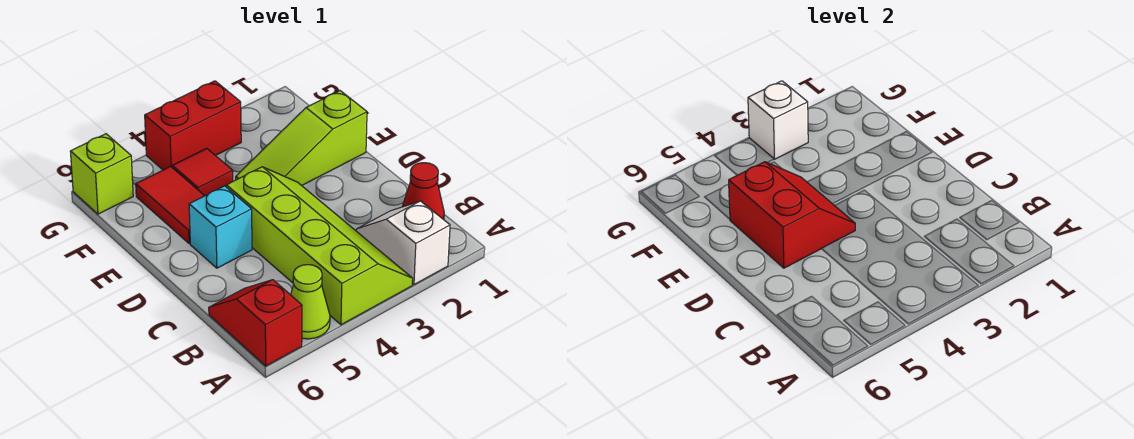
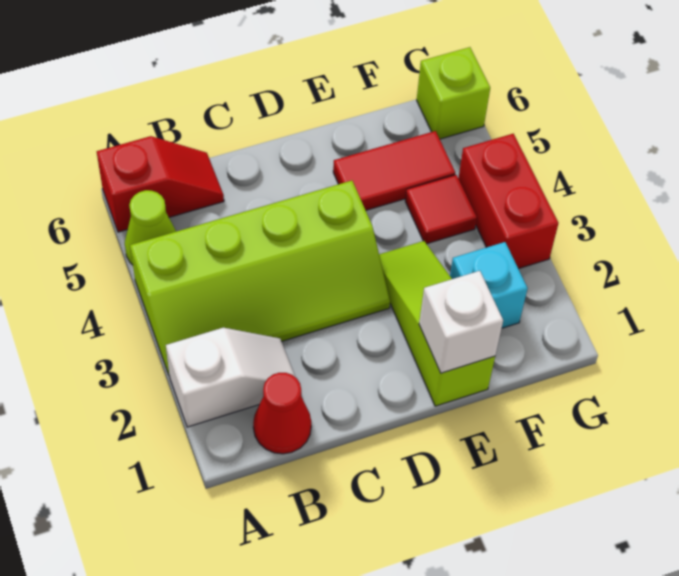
red slope D4:E5 level 2 top 5 -> none
cyan brick D5 level 1 -> cyan brick F2 level 1
white brick G3 level 2 -> white brick E1 level 2

